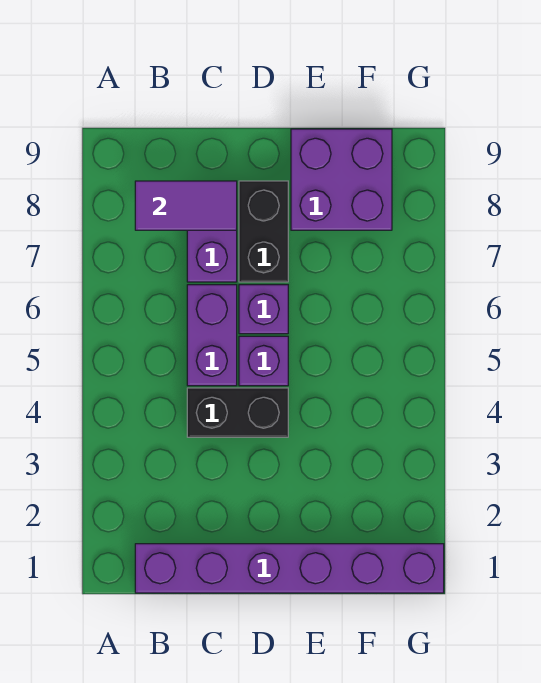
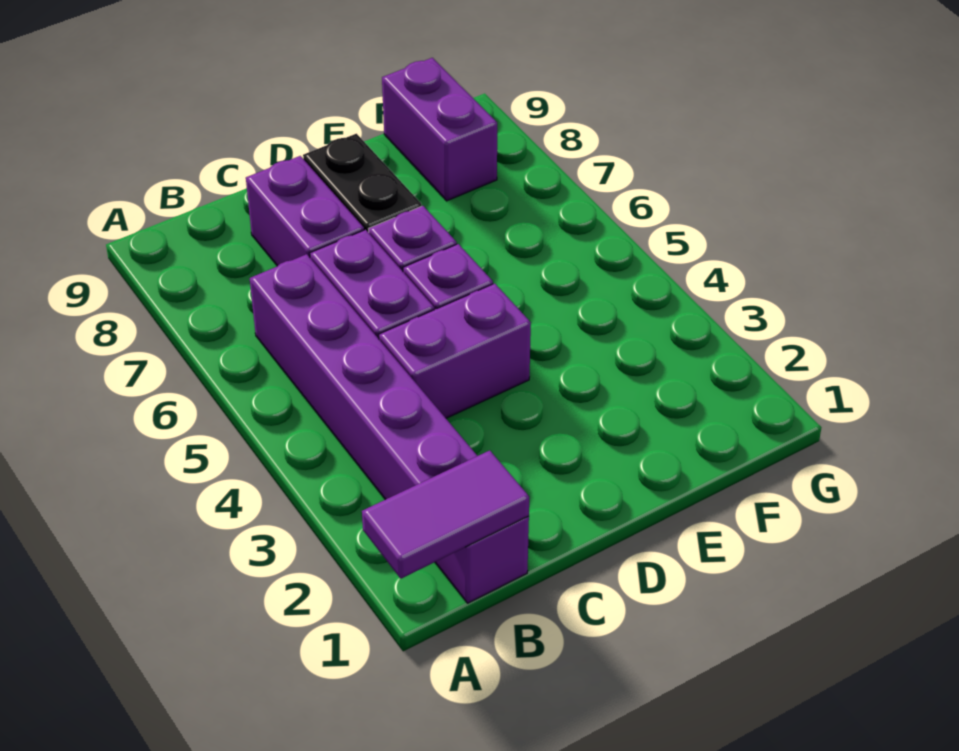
purple brick B1:G1 level 1 -> purple brick B1:B6 level 1
purple tile B8:C8 level 2 -> purple tile A1:B1 level 2
black brick C4:D4 level 1 -> purple brick C4:D4 level 1
purple brick E8:F9 level 1 -> purple brick F8:F9 level 1

